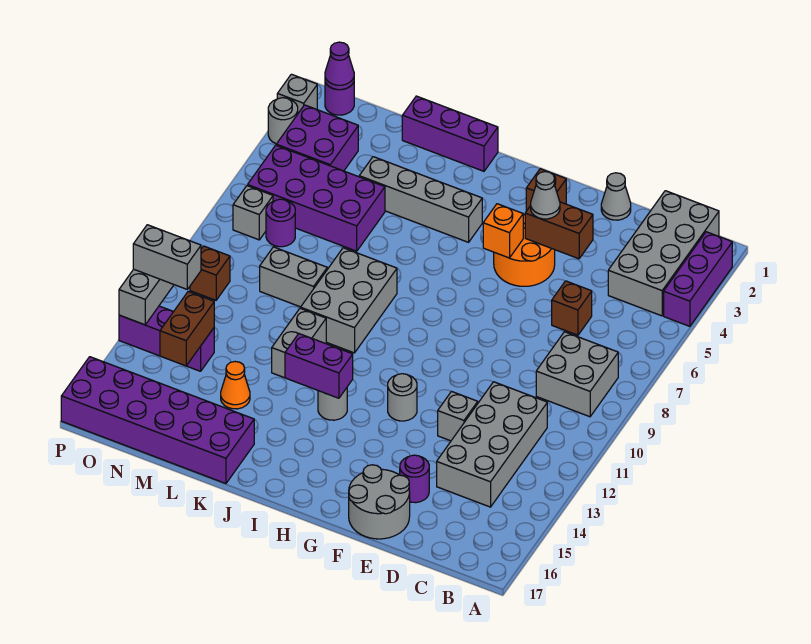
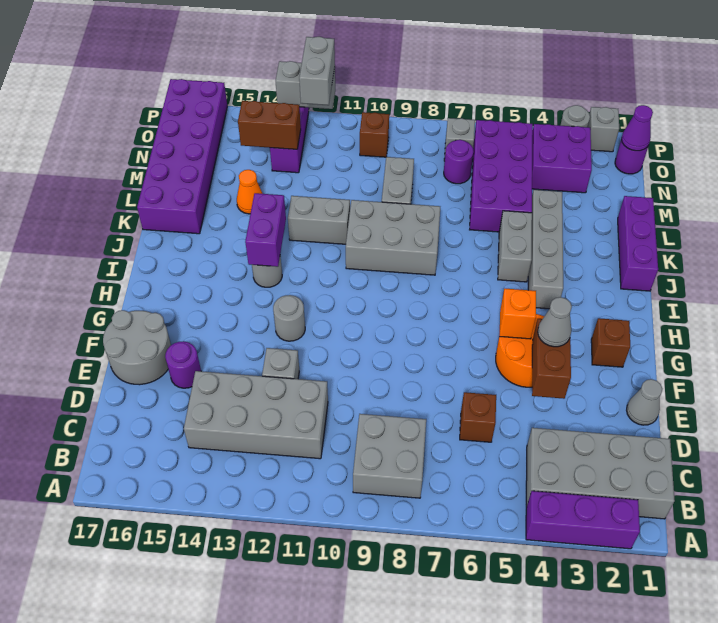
none -> grey brick J5:K5 level 1

